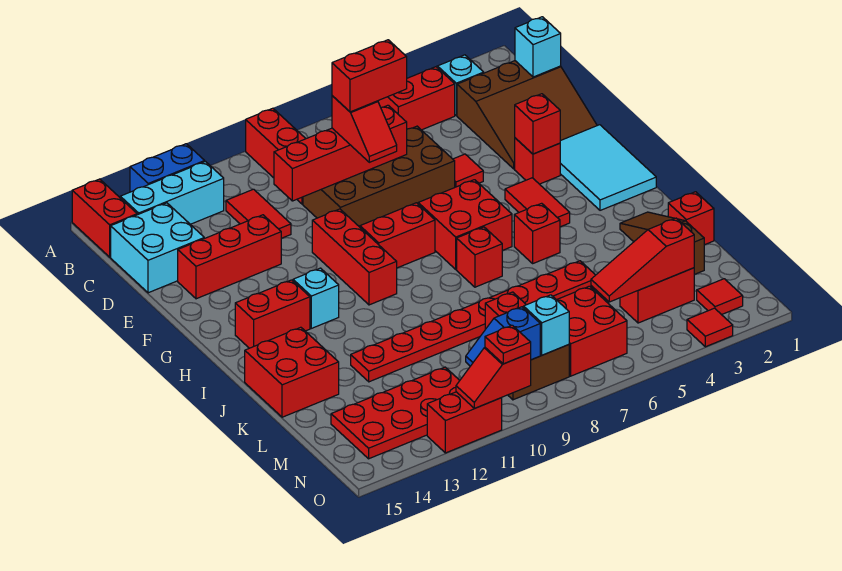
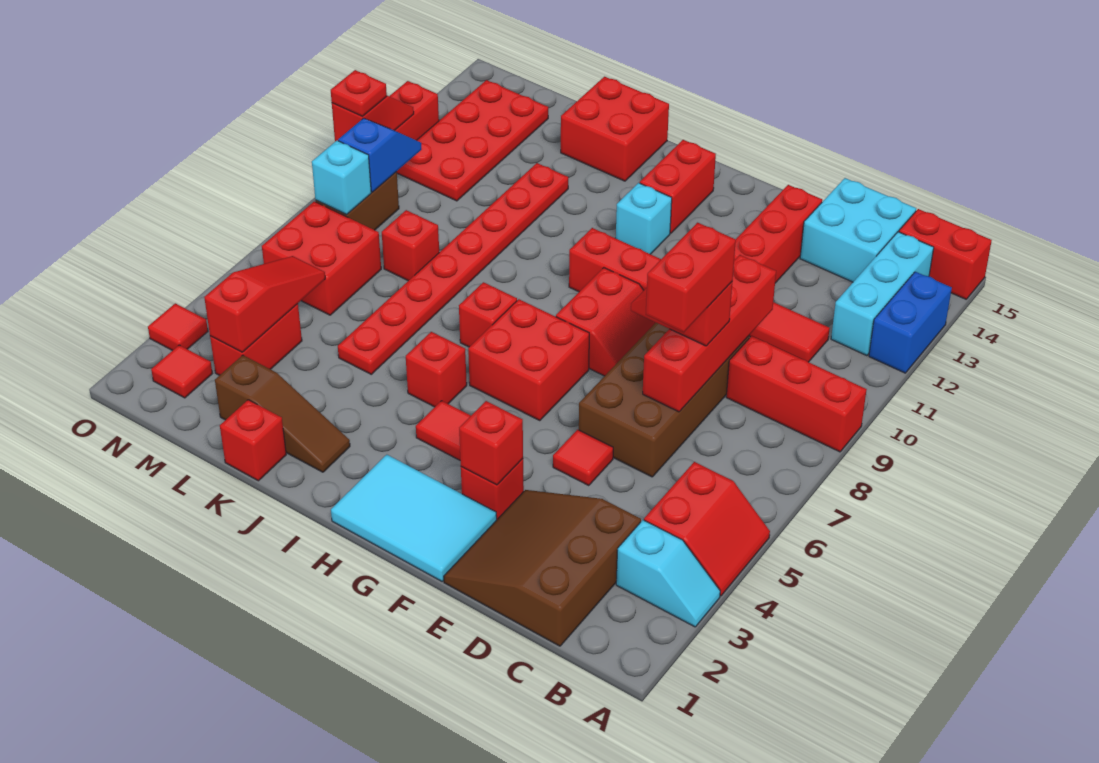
cyan brick C1 level 2 -> none

